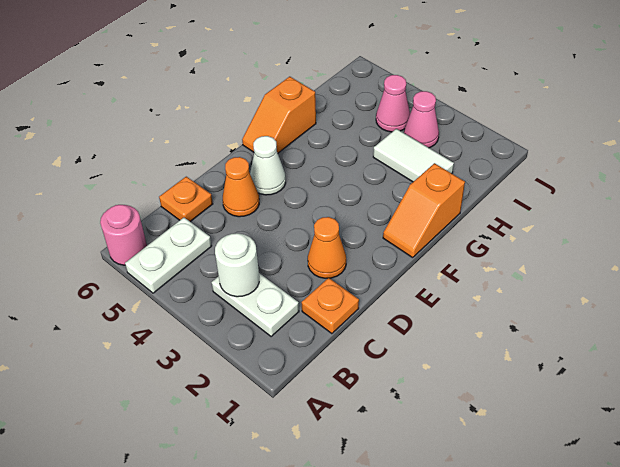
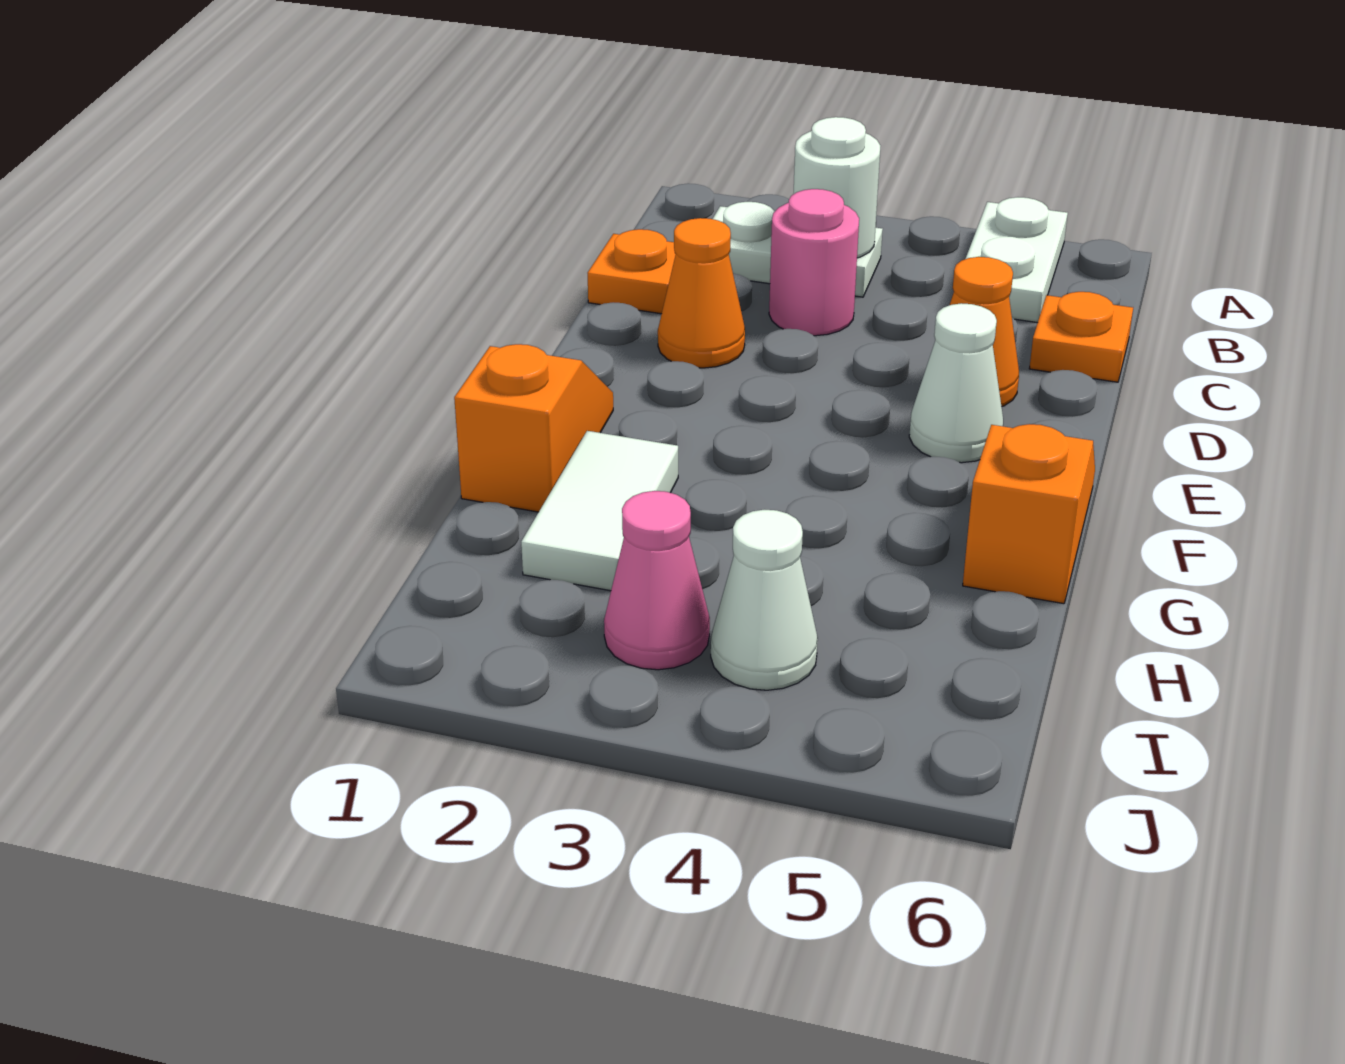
pink round brick A6 level 1 -> pink round brick C3 level 1
white tile H2:H3 level 1 -> white tile G2:H2 level 1
pink cone I4 level 1 -> white cone I4 level 1

